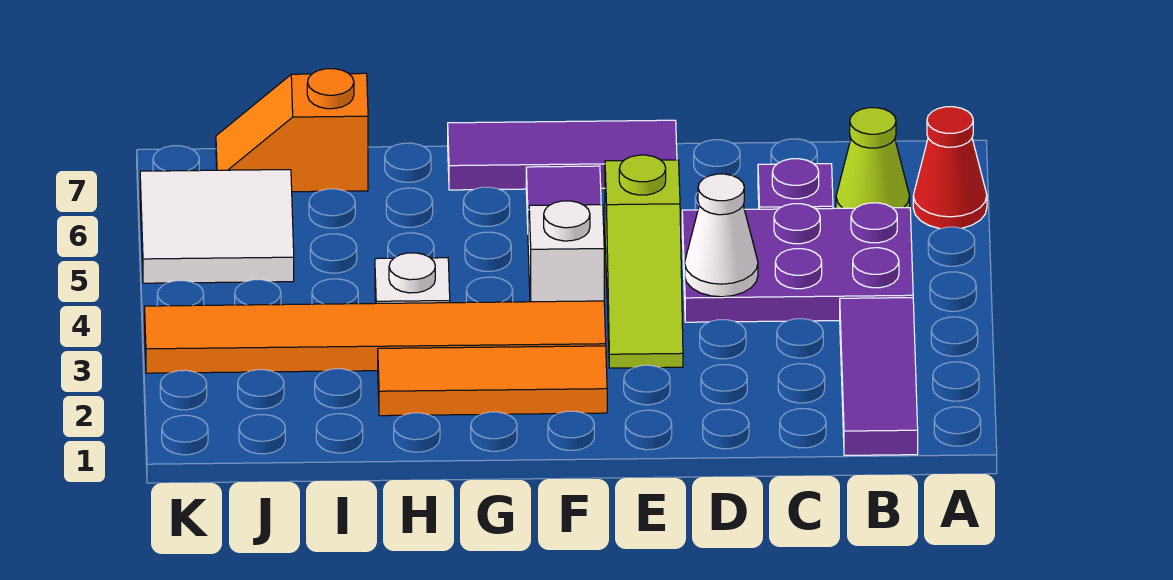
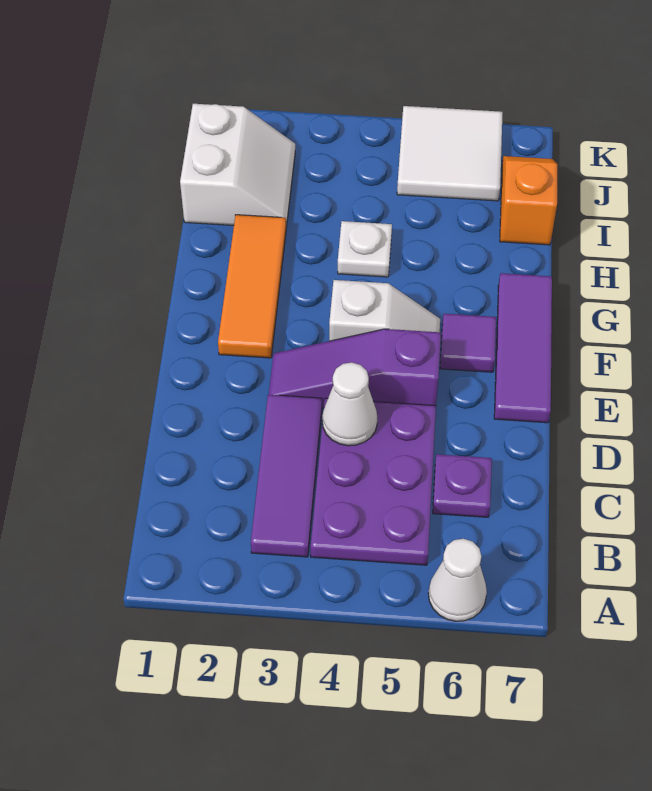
red cone A6 level 1 -> white cone A6 level 1
purple tile B1:B3 level 1 -> purple tile B3:D3 level 1
lime cone B6 level 1 -> none
lime slope E3:E5 level 1 top 5 -> purple slope E3:E5 level 1 top 5
orange tile F3:K3 level 1 -> none
none -> white slope I1:J2 level 1 top 1

